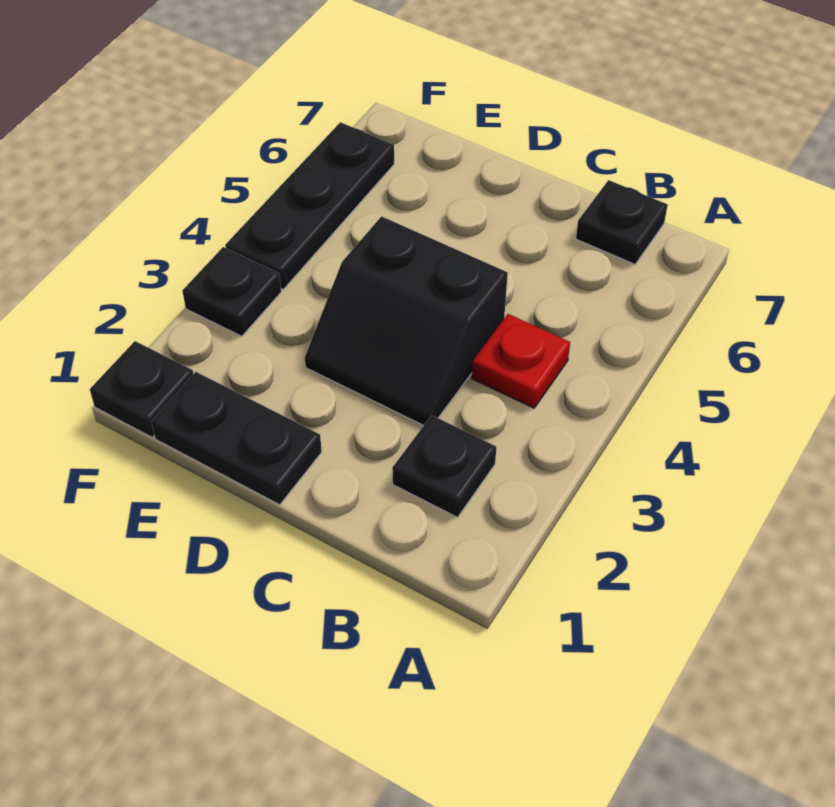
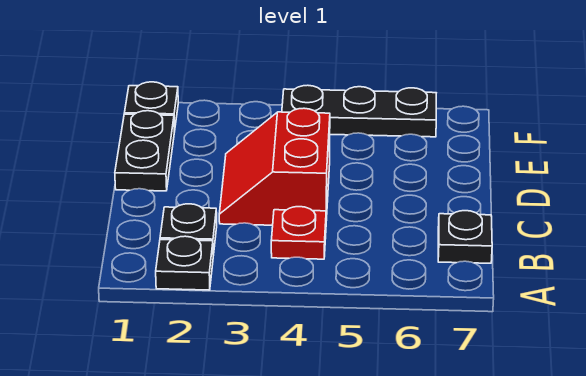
black slope C3:D4 level 1 top 4 -> red slope C3:D4 level 1 top 4
black plate F3 level 1 -> black plate A2 level 1

